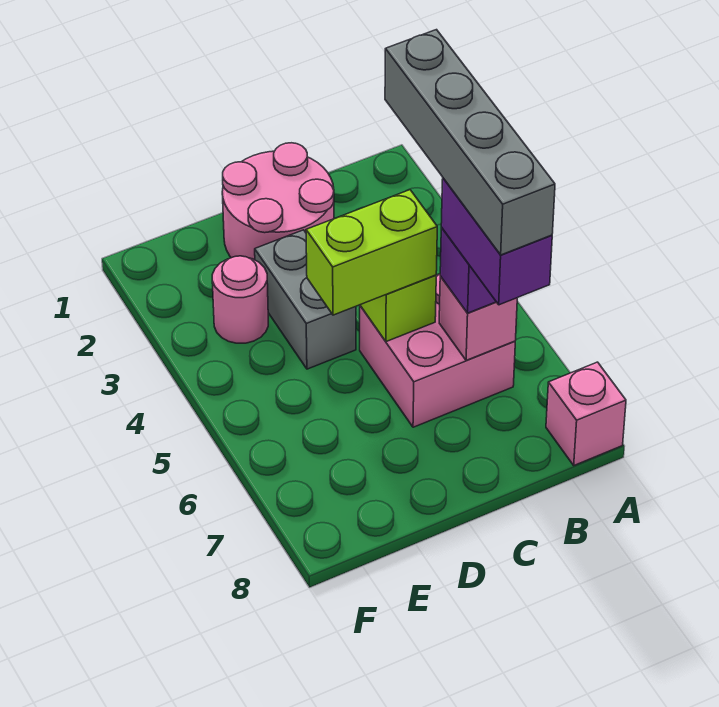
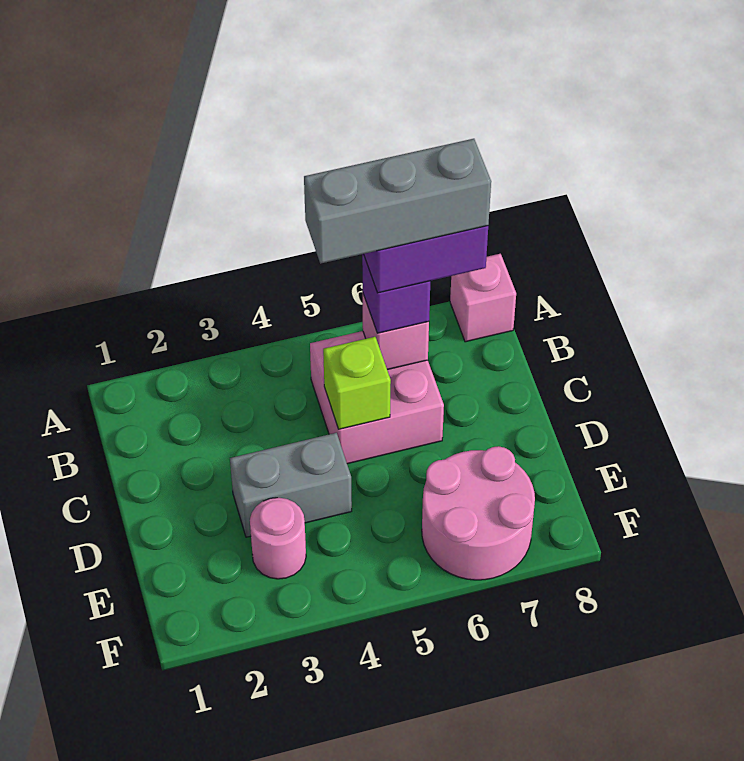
grey brick B4:B7 level 5 -> grey brick B5:B7 level 5
pink round brick C1:D2 level 1 -> pink round brick E6:F7 level 1
lime brick C5:D5 level 3 -> none

